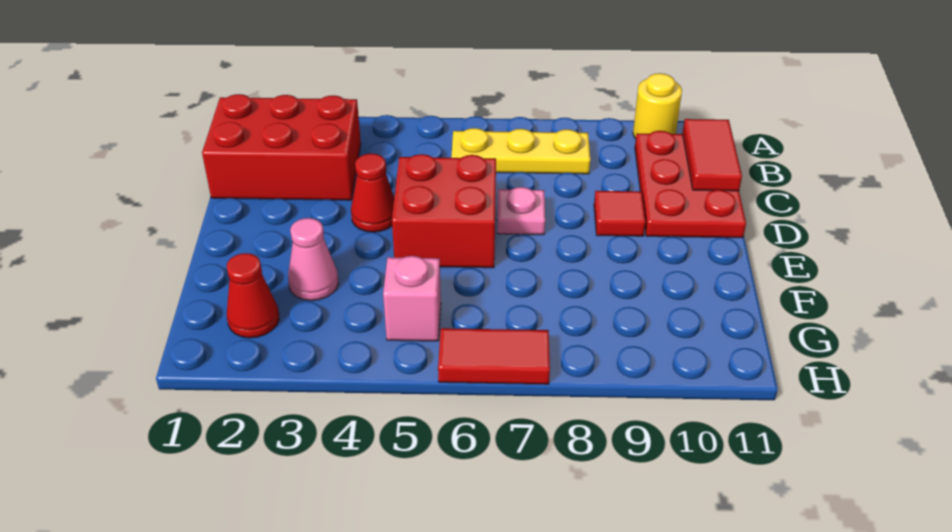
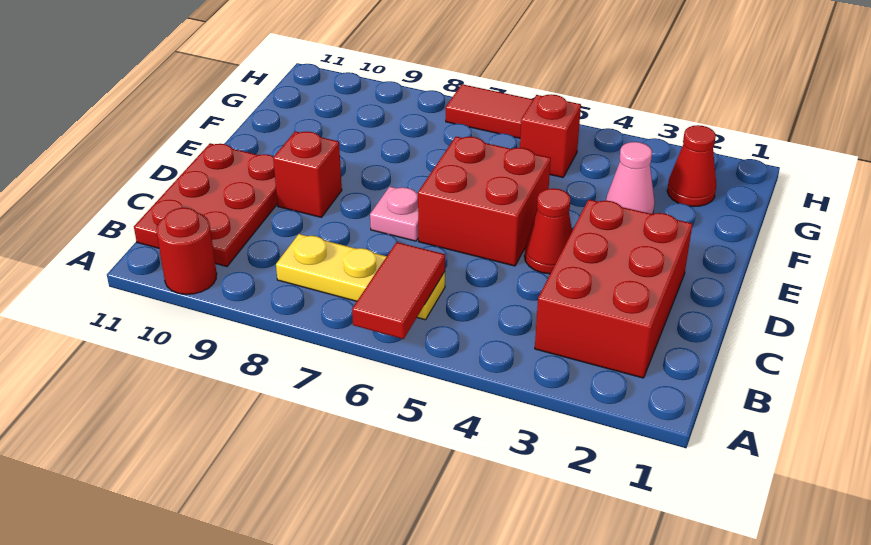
yellow round brick A10 level 1 -> red round brick A10 level 1
red brick B1:C3 level 1 -> red brick B2:D3 level 1
red tile B11:C11 level 2 -> red tile A6:B6 level 2
red tile D9 level 1 -> red brick D9 level 1
pink brick G5 level 1 -> red brick G5 level 1

